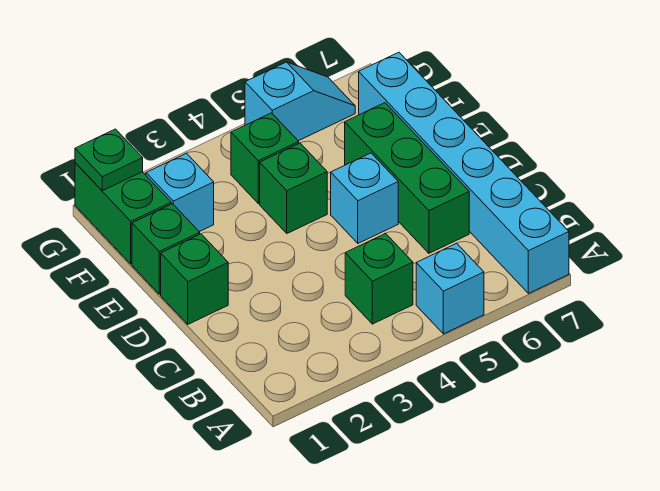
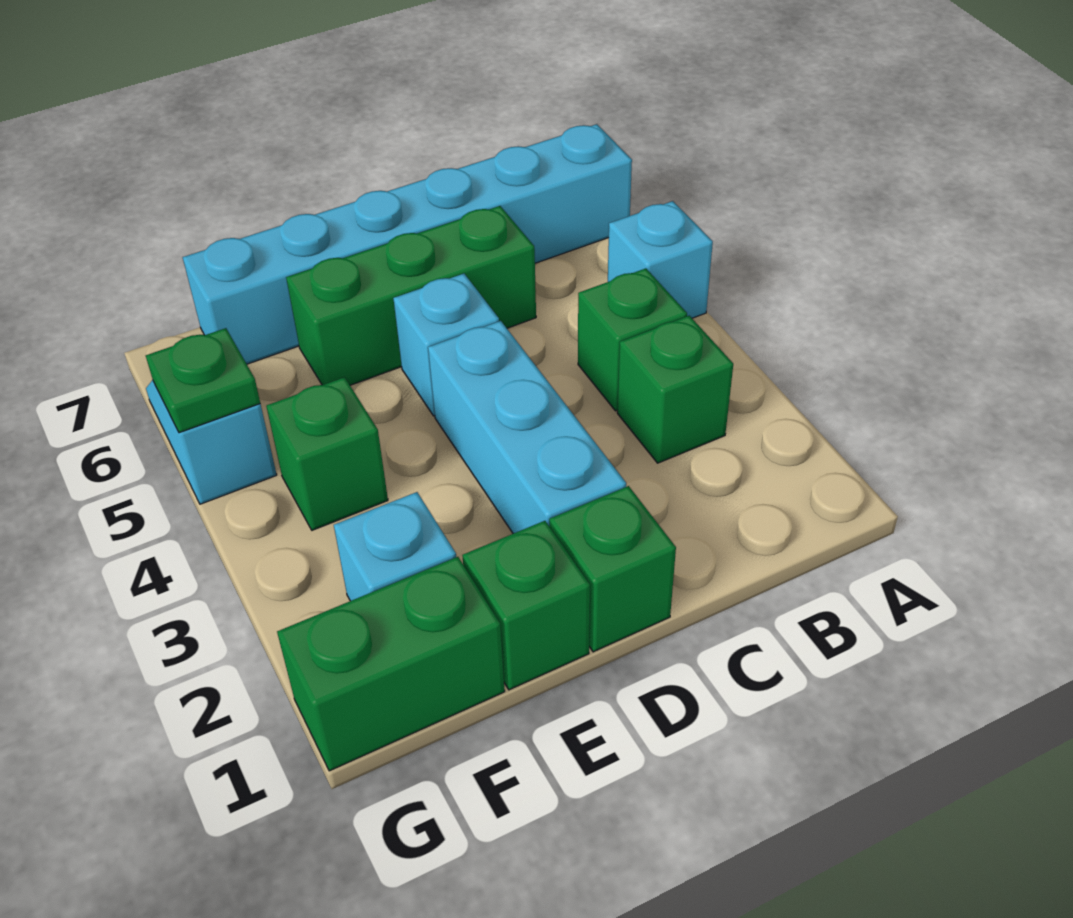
none -> cyan brick D2:D4 level 1
green brick E4 level 1 -> green brick B3 level 1
green plate G1 level 2 -> green plate G5 level 2

